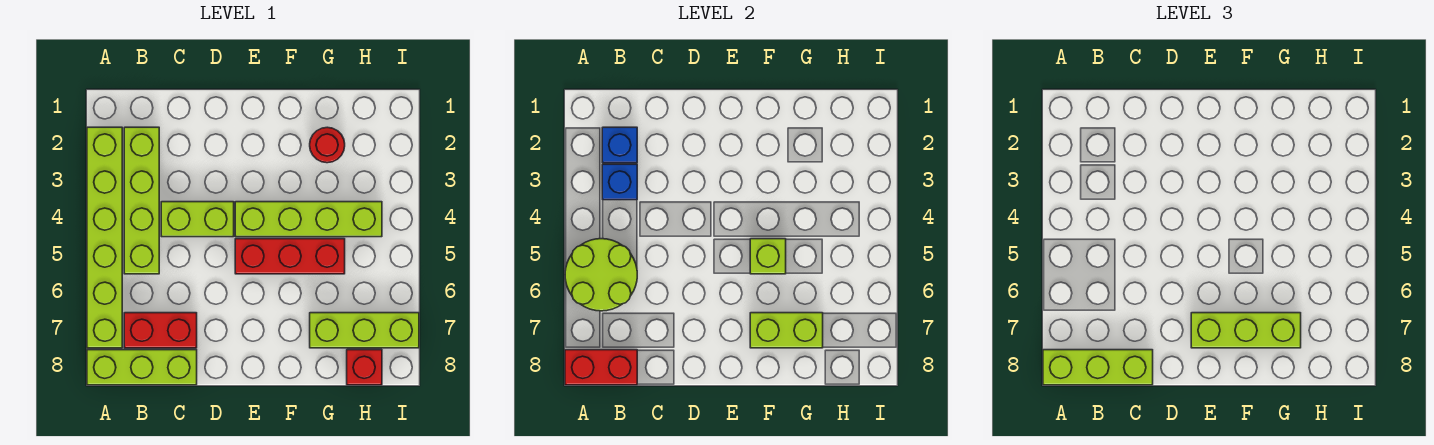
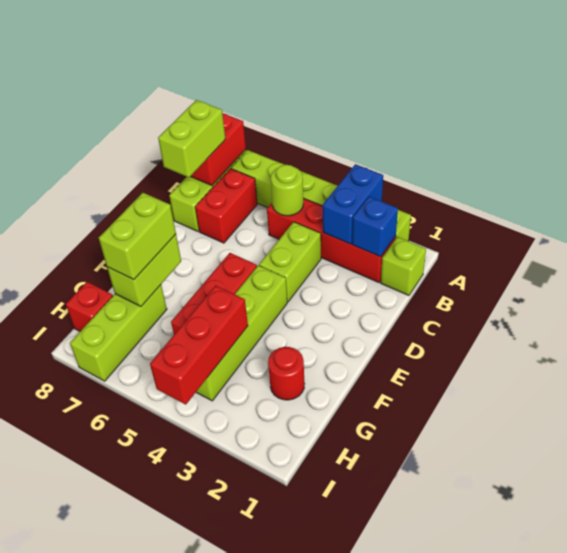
lime round brick A5:B6 level 2 -> lime round brick B5 level 2
lime brick A8:C8 level 3 -> lime brick B8:C8 level 3
lime brick B2:B5 level 1 -> red brick B2:B5 level 1
blue brick B3 level 2 -> blue brick A3:B3 level 2
lime brick E7:G7 level 3 -> lime brick F7:G7 level 3
lime brick F5 level 2 -> lime brick B1 level 1
none -> red brick G4:I4 level 2

